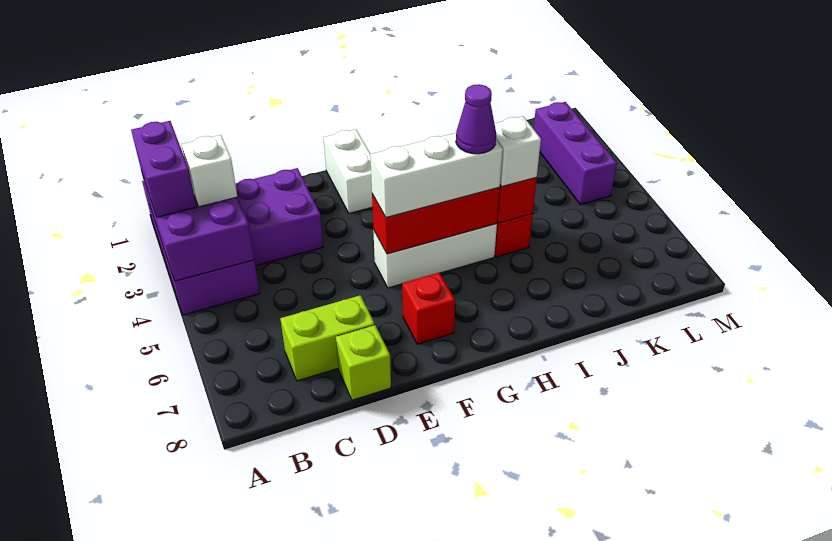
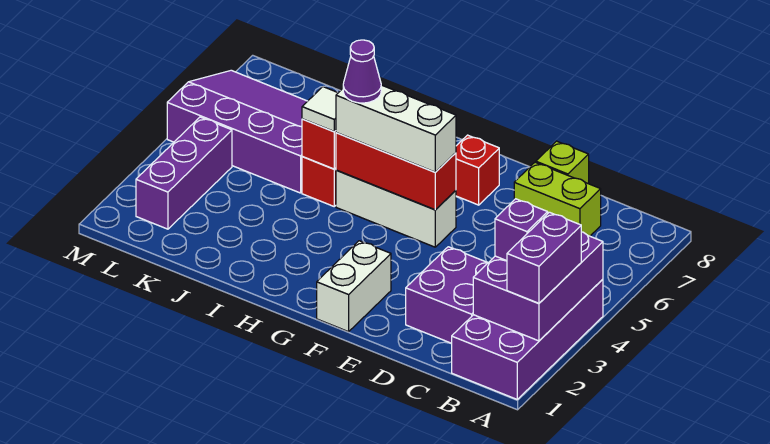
white brick B3 level 3 -> purple brick B3 level 3
white brick I5 level 3 -> white tile I5 level 3
none -> purple slope J5:M7 level 1 top 5

